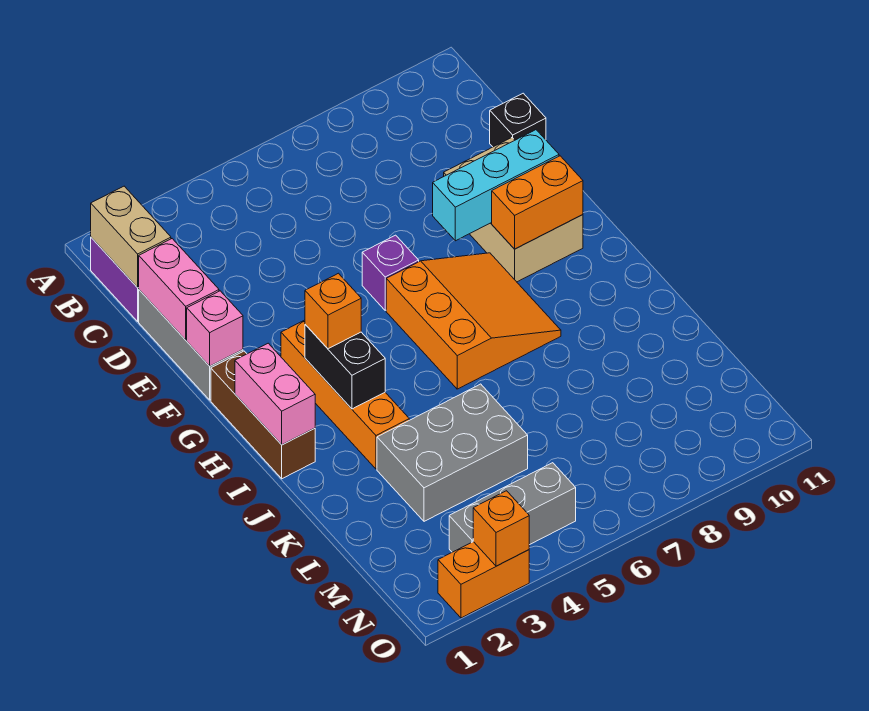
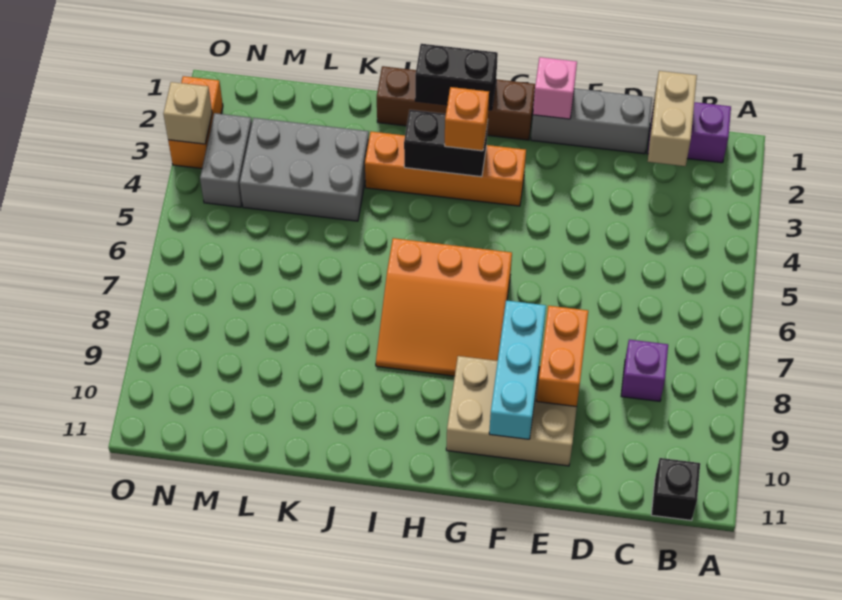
tan brick B1:C1 level 2 -> tan brick C1:C2 level 2
pink brick D1:E1 level 2 -> none
black brick D11 level 1 -> black brick B11 level 1
purple brick F6 level 1 -> purple brick C8 level 1
brown brick G1:I1 level 1 -> brown brick G1:J1 level 1
orange brick G9:G10 level 2 -> orange brick E8:E9 level 2
pink brick H1:I1 level 2 -> black brick H1:I1 level 2
grey brick K3:L5 level 1 -> grey brick K3:M4 level 1
grey brick N3:N5 level 1 -> grey brick N3:N4 level 1
orange brick O3 level 2 -> tan brick O3 level 2

